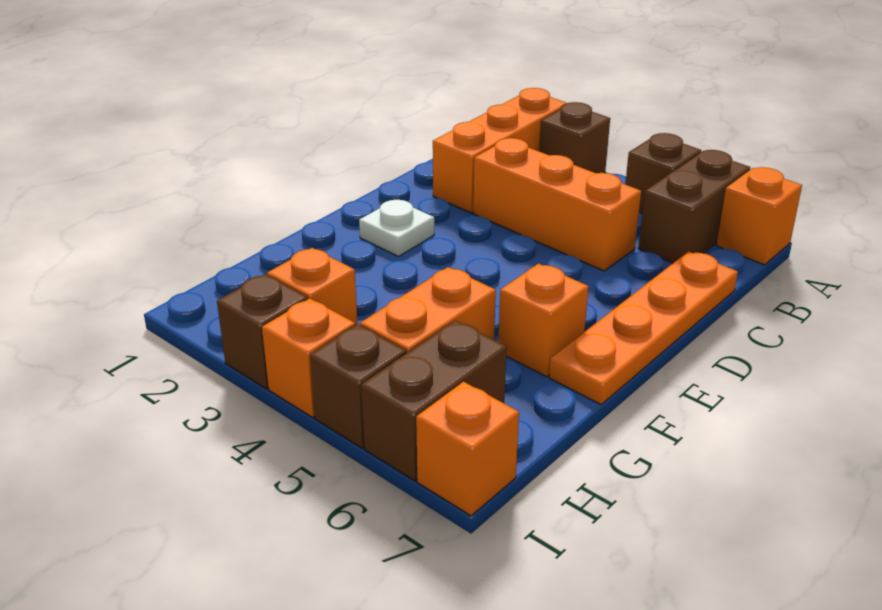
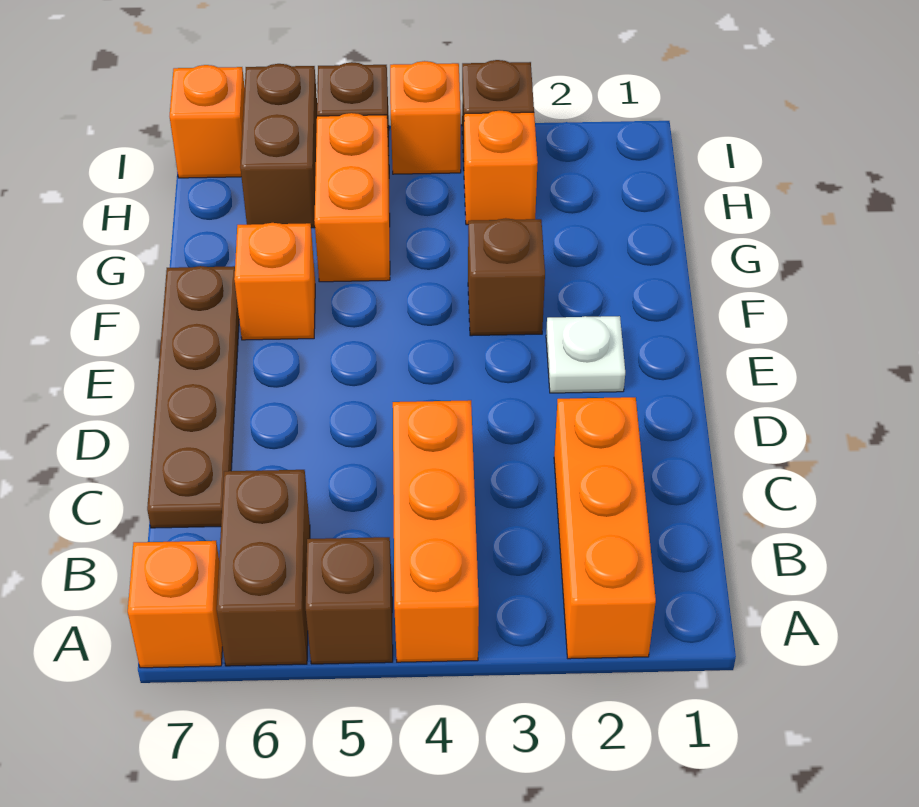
brown brick A3 level 1 -> brown brick F3 level 1
orange brick C3:C5 level 1 -> orange brick A4:C4 level 1
orange plate C7:F7 level 1 -> brown plate C7:F7 level 1

